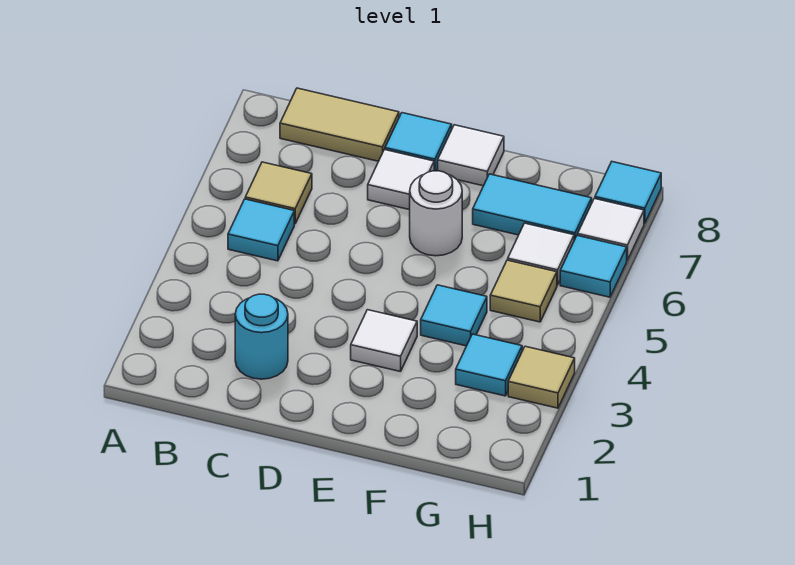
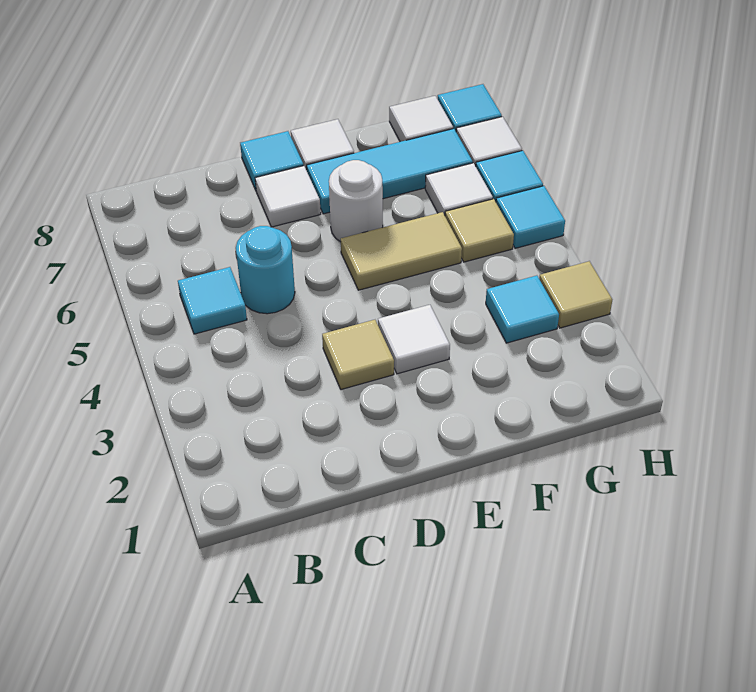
tan tile B6 level 1 -> tan tile D3 level 1
tan tile B8:C8 level 1 -> tan tile E5:F5 level 1
cyan round brick C2 level 1 -> cyan round brick C5 level 1
cyan tile F4 level 1 -> cyan tile H5 level 1
cyan tile F7:G7 level 1 -> cyan tile E7:G7 level 1
none -> white tile G8 level 1

